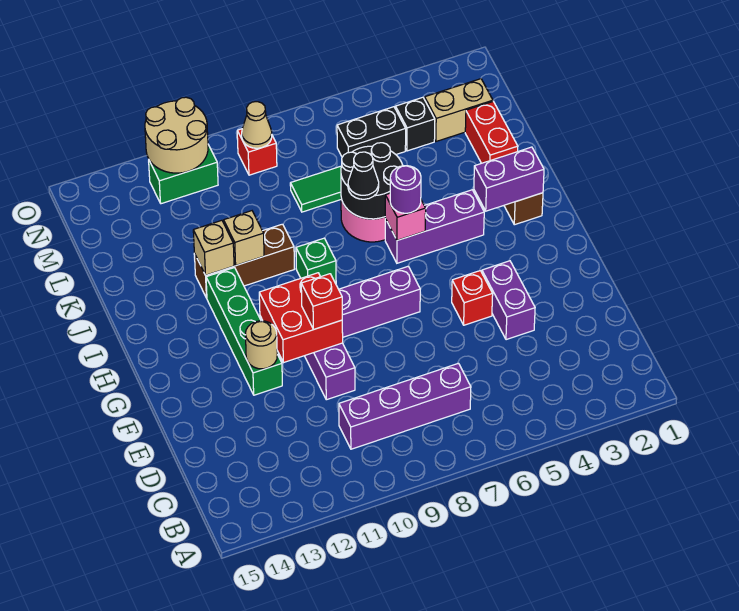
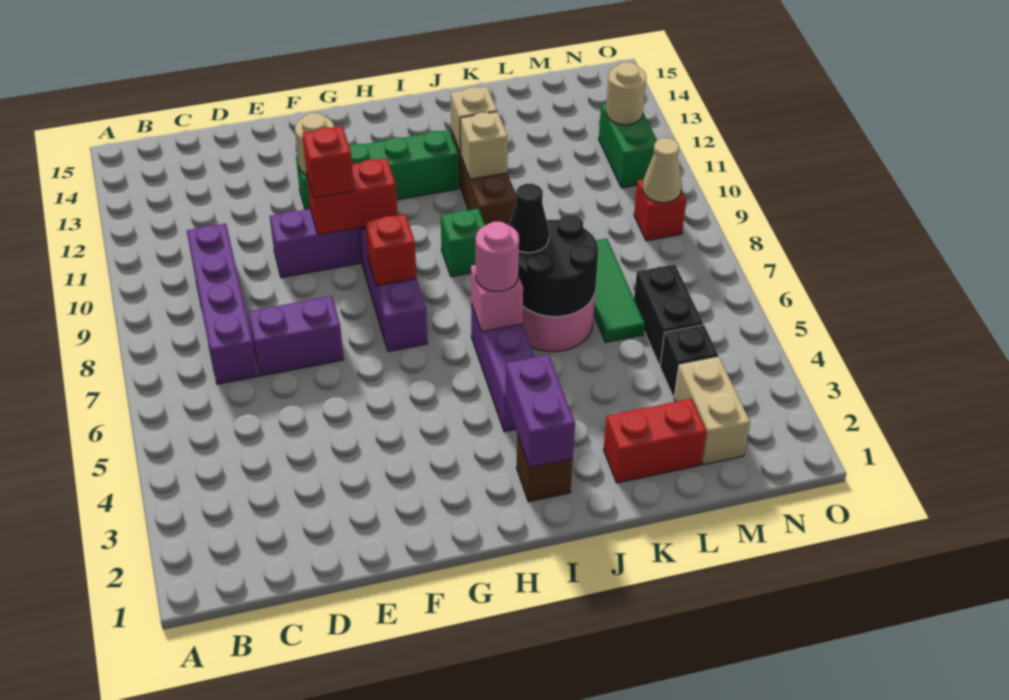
purple brick E4:F4 level 1 -> purple brick D7:E7 level 1
red brick F5 level 1 -> red brick G8 level 2
red brick F10:G11 level 2 -> red brick F10:G10 level 2
purple round brick I6 level 3 -> pink round brick I6 level 3
tan round brick N11:O12 level 2 -> tan round brick N12 level 2

